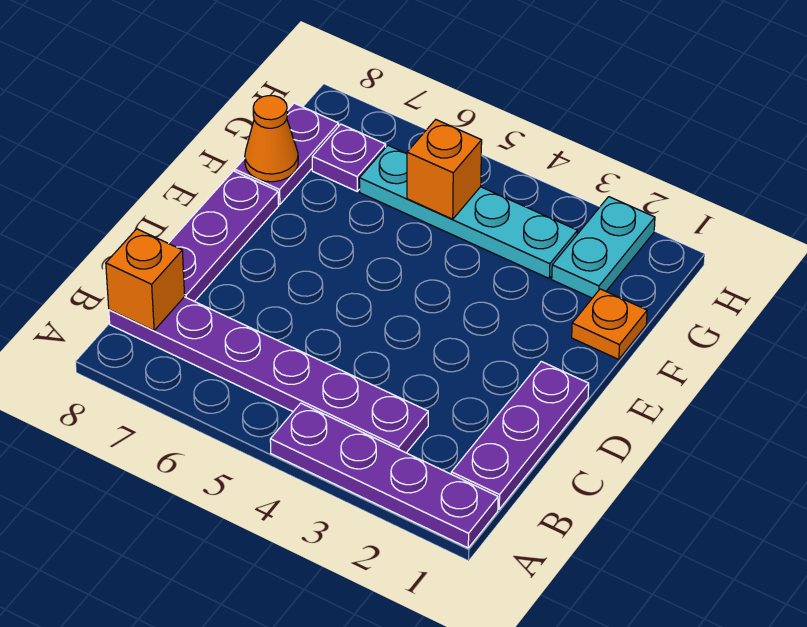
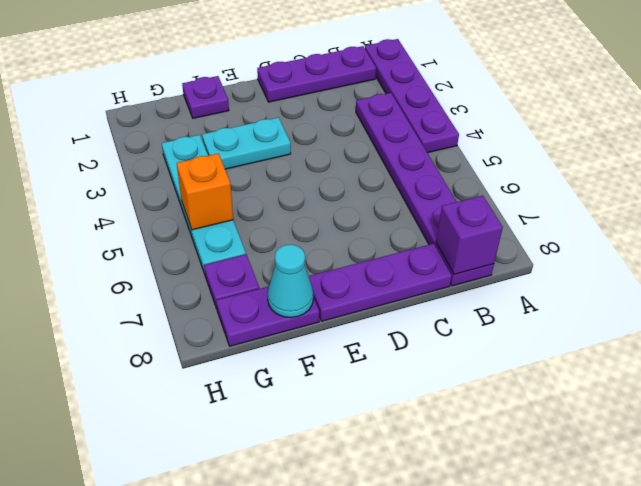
orange brick B8 level 2 -> purple brick B8 level 2
orange plate F1 level 1 -> purple plate F1 level 1
orange cone F8 level 2 -> cyan cone F8 level 2
cyan plate G2:H2 level 1 -> cyan plate E3:F3 level 1

